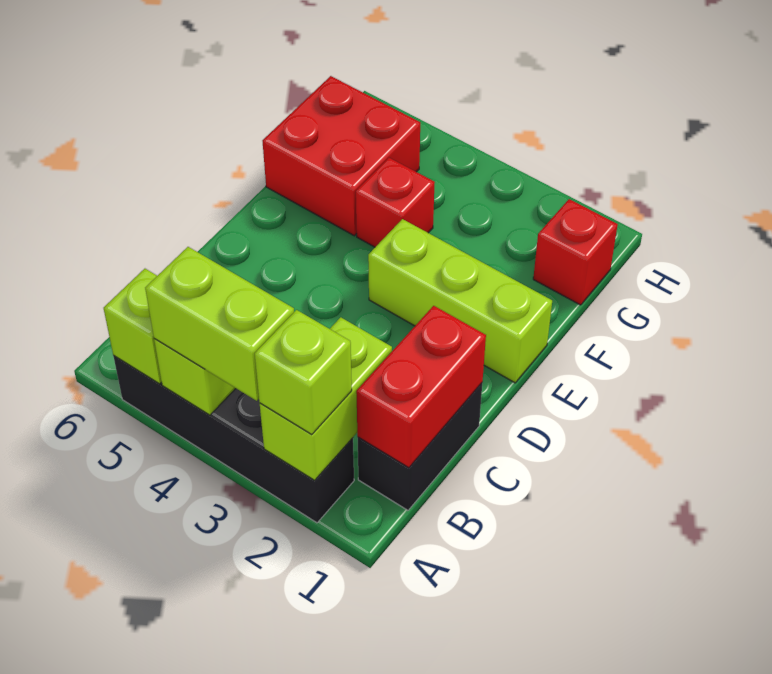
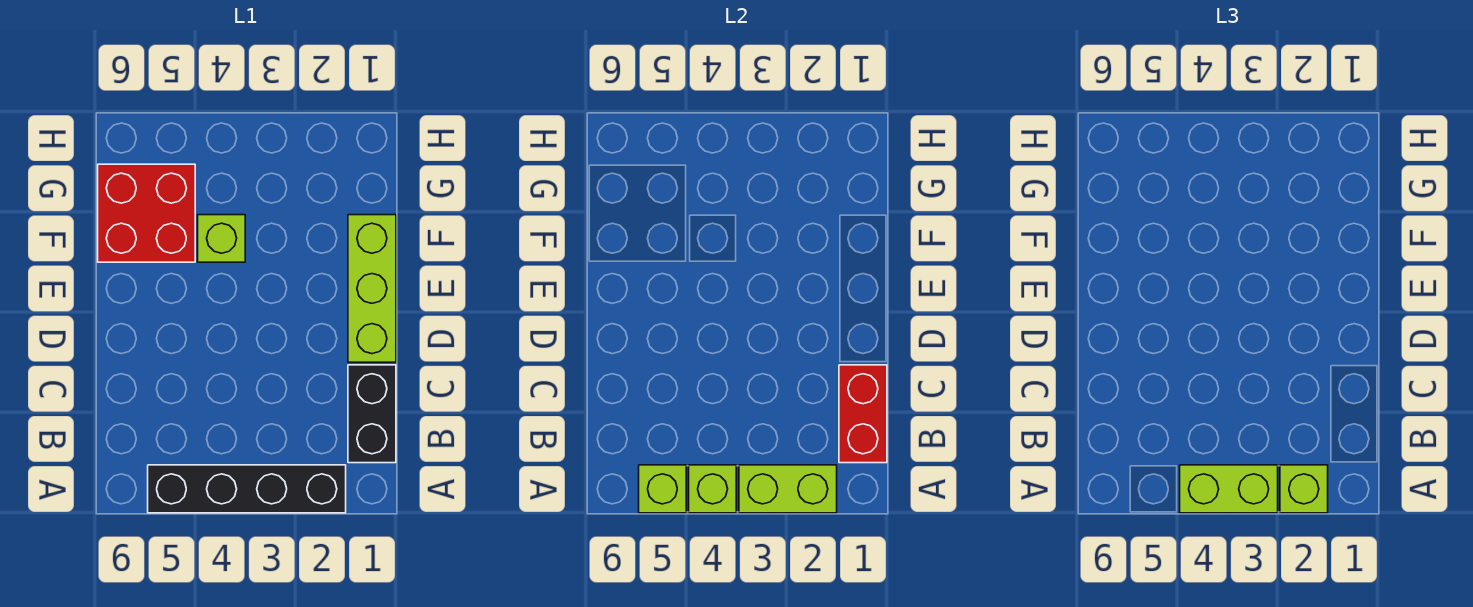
lime brick A2:B2 level 2 -> lime brick A2:A3 level 2
lime brick E1:E3 level 1 -> lime brick D1:F1 level 1
red brick F4 level 1 -> lime brick F4 level 1
red brick G1 level 1 -> none

